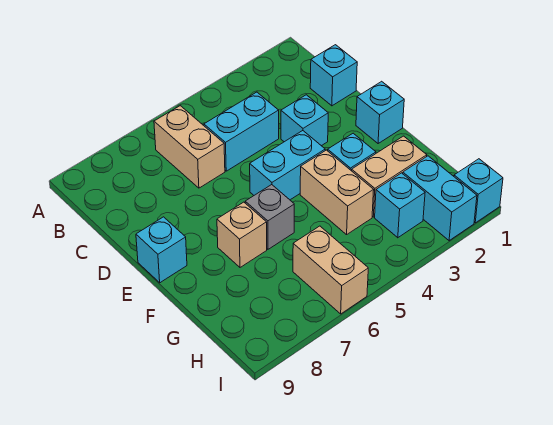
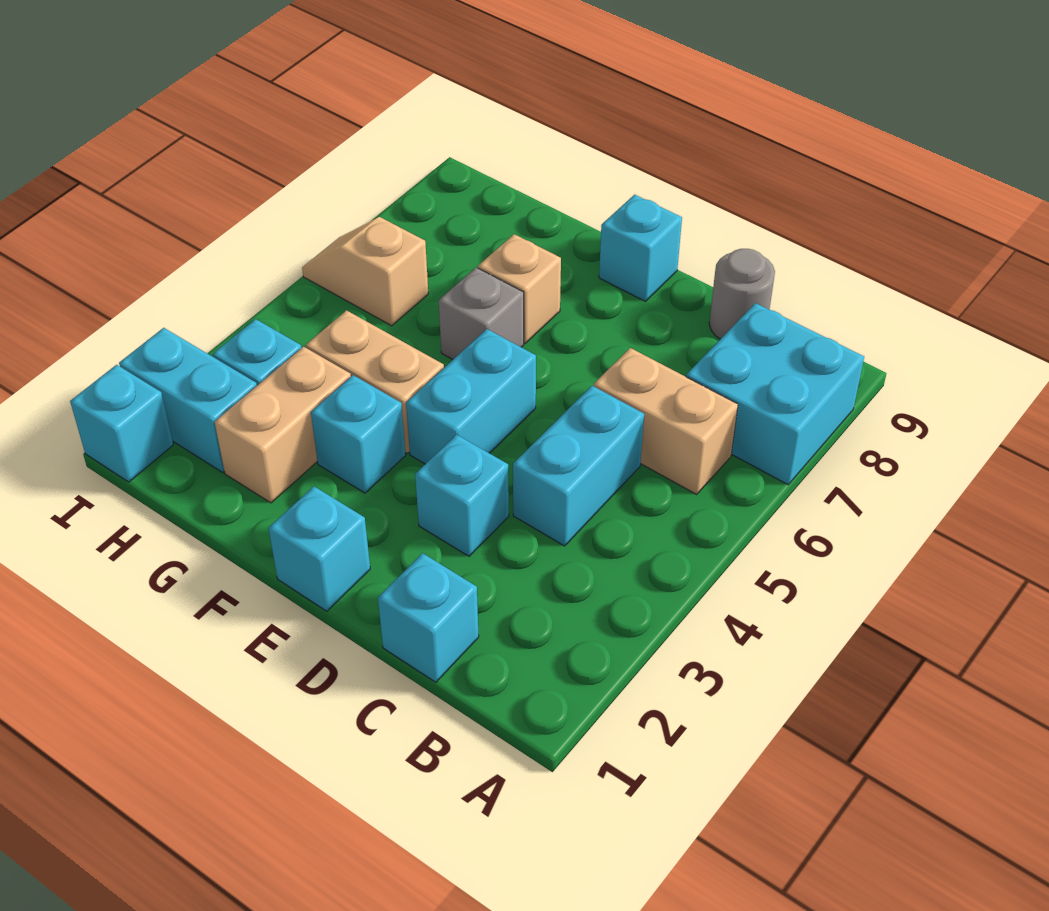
none -> cyan brick A7:B8 level 1
none -> grey round brick C9 level 1
tan brick H6:I6 level 1 -> tan slope H6:I6 level 1 top H

